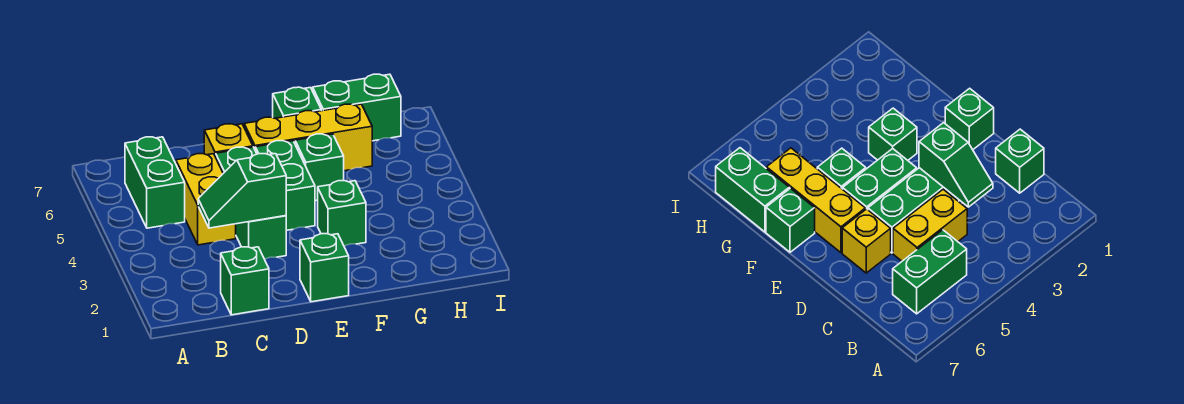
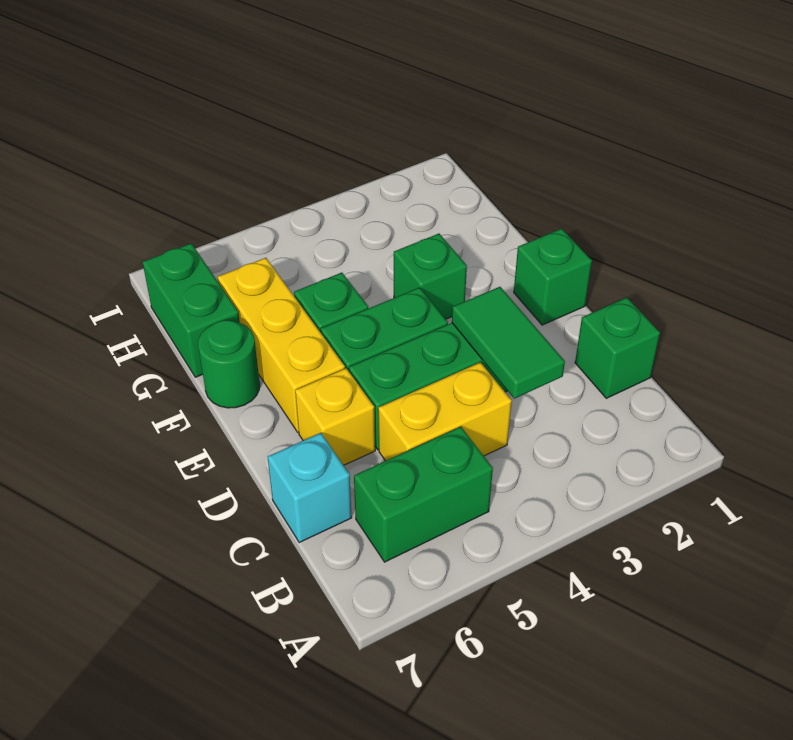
green slope C3:D3 level 2 top D -> green tile C3:D3 level 2
none -> cyan brick C7 level 1
green brick F7 level 1 -> green round brick F7 level 1

